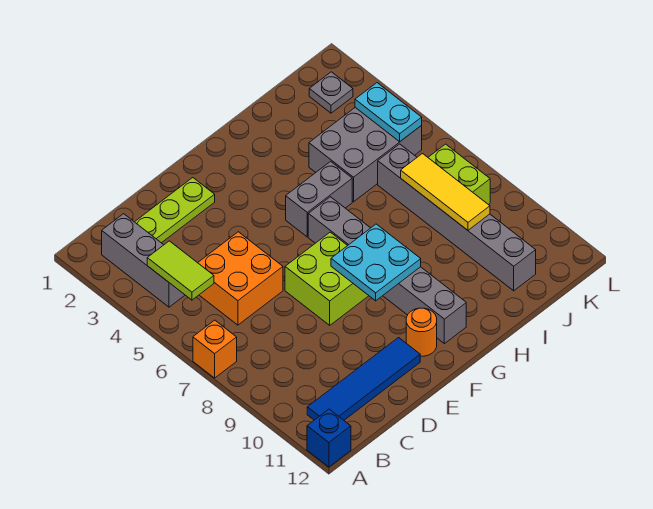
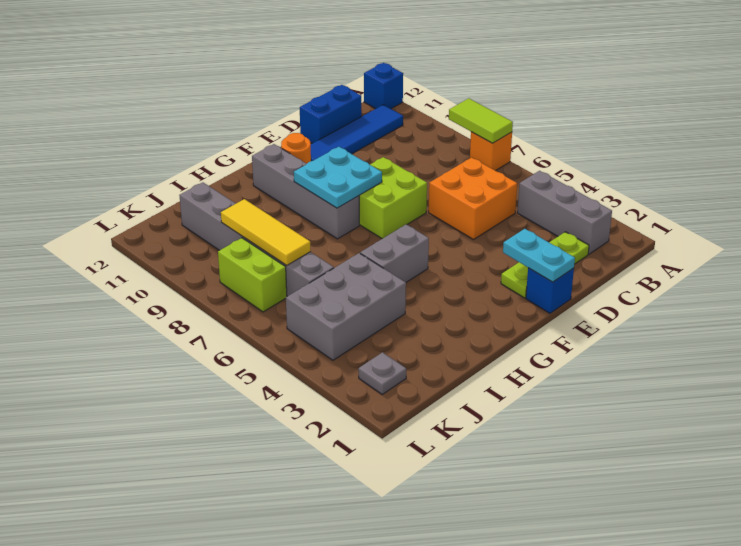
lime tile B4:B5 level 2 -> lime tile A7:A8 level 2
none -> blue brick C12:D12 level 1
none -> blue brick E1 level 1
grey brick G6:G11 level 1 -> grey brick G8:G11 level 1
cyan plate K4:K5 level 2 -> cyan plate E1:E2 level 2

